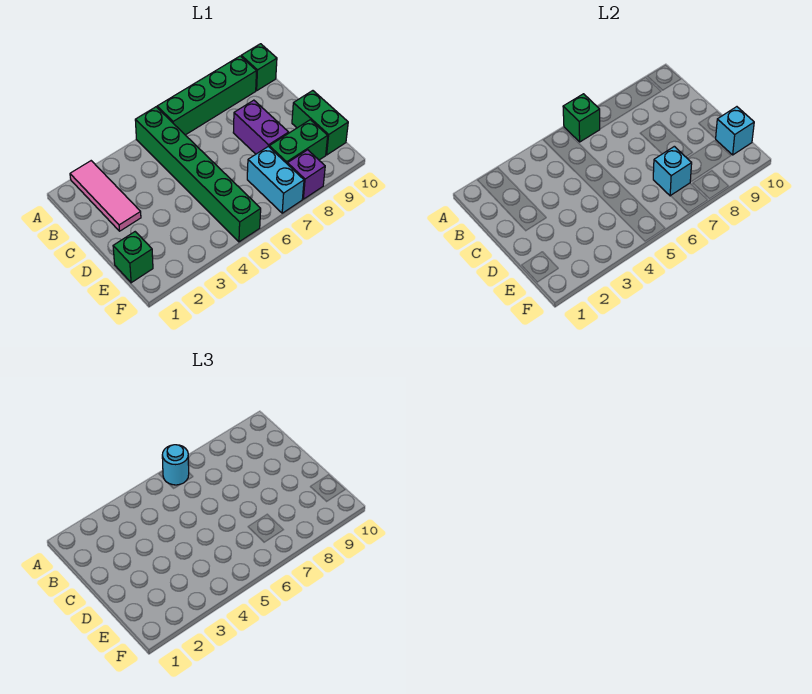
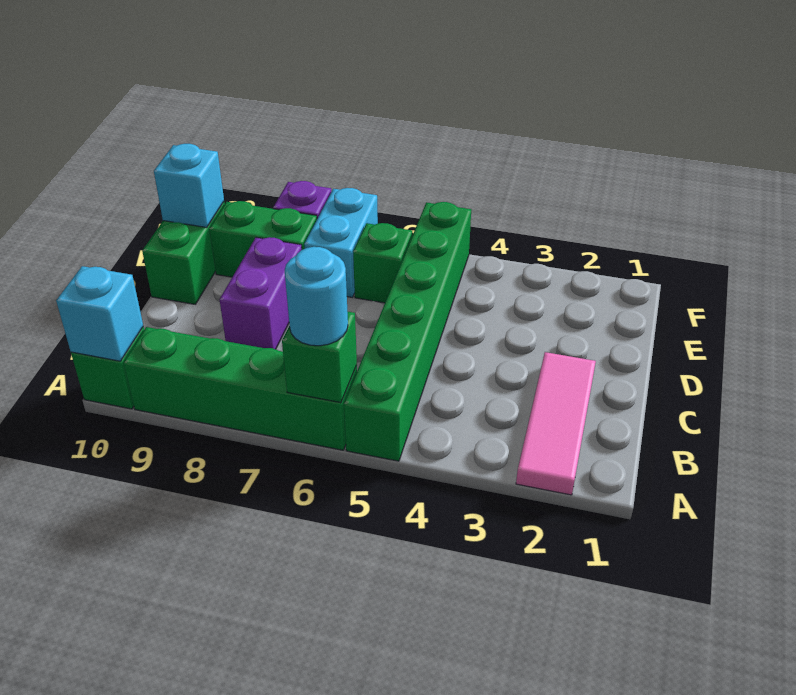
green brick E1 level 1 -> green brick E6 level 1
cyan brick E7 level 2 -> cyan brick A10 level 2

